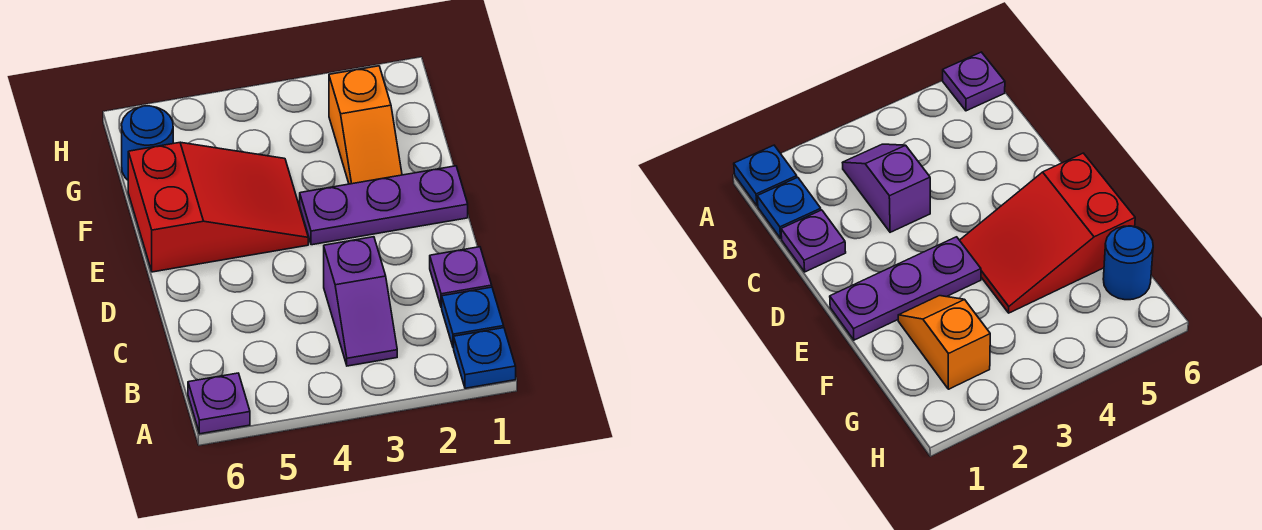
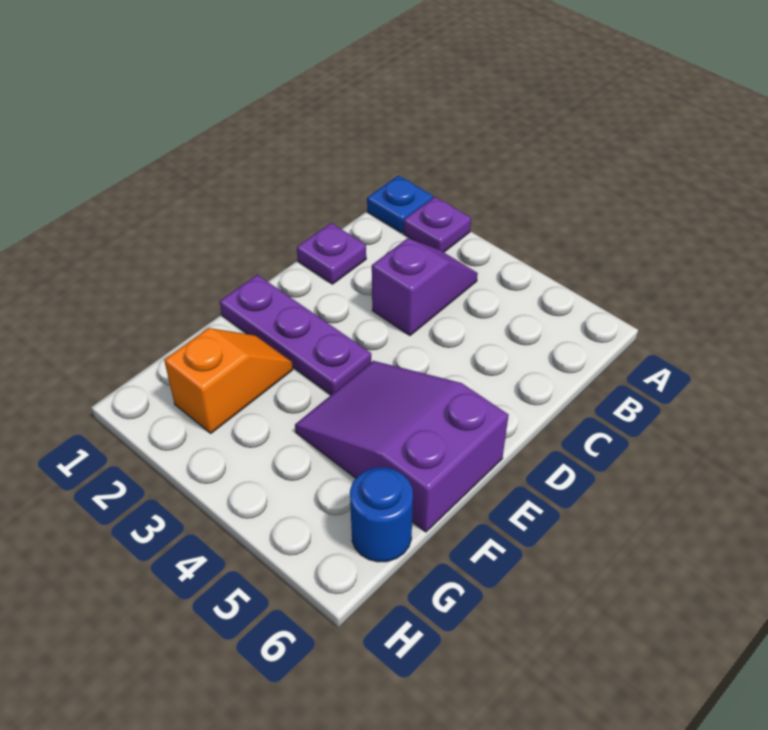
purple plate A6 level 1 -> purple plate A2 level 1
blue plate B1 level 1 -> none
red slope E4:F6 level 1 top 6 -> purple slope E4:F6 level 1 top 6

